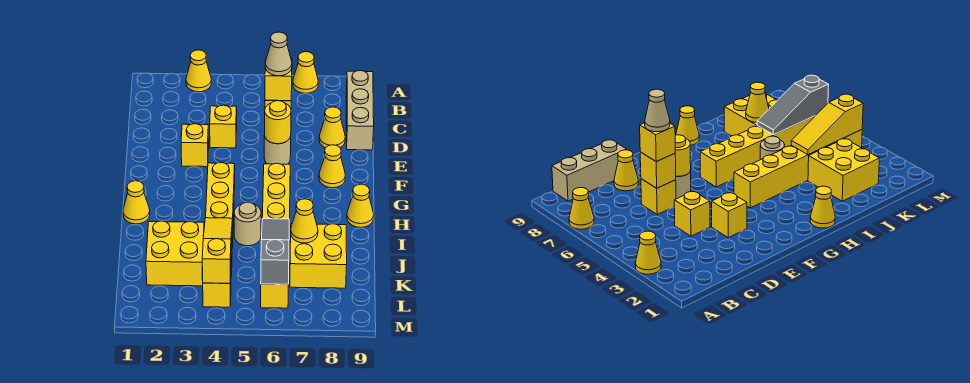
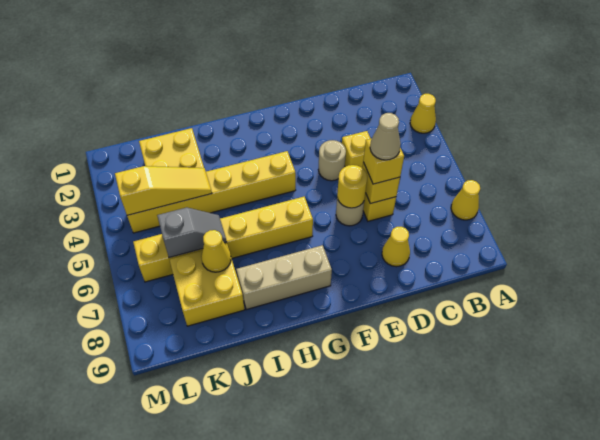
tan brick B9:D9 level 1 -> tan brick G8:I8 level 1
yellow brick E3 level 1 -> none
yellow cone F8 level 1 -> none
yellow cone H1 level 1 -> none
yellow cone H9 level 1 -> none
tan round brick I5 level 1 -> tan round brick E4 level 1
grey slope J6:L6 level 2 top L -> grey slope J6:K6 level 2 top K

